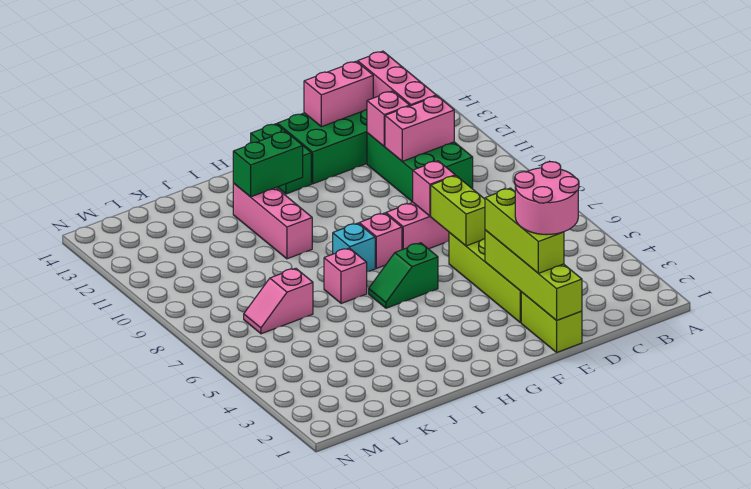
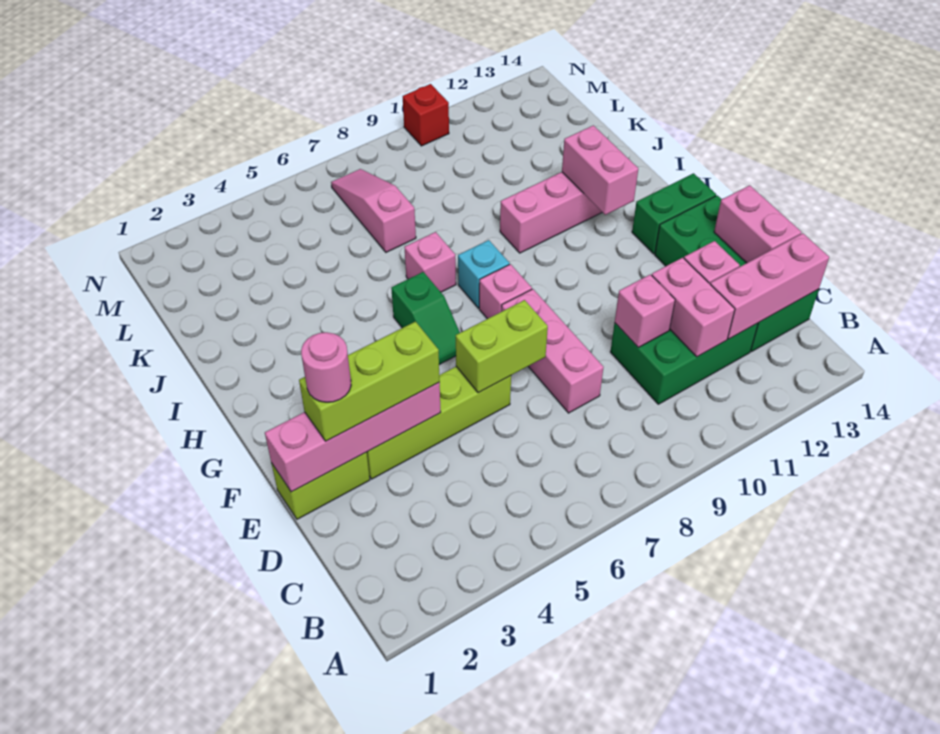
pink round brick D2:E3 level 4 -> pink round brick E2 level 4
lime brick E1:E4 level 2 -> pink brick E1:E4 level 2
pink brick E8 level 2 -> pink brick D10 level 2
green slope G6:H6 level 1 top G -> green slope G6:H6 level 1 top H
green brick H12:I12 level 2 -> pink brick H12:I12 level 2
pink slope K7:L7 level 1 top K -> pink slope K7:M7 level 1 top K
none -> red brick N10 level 1

